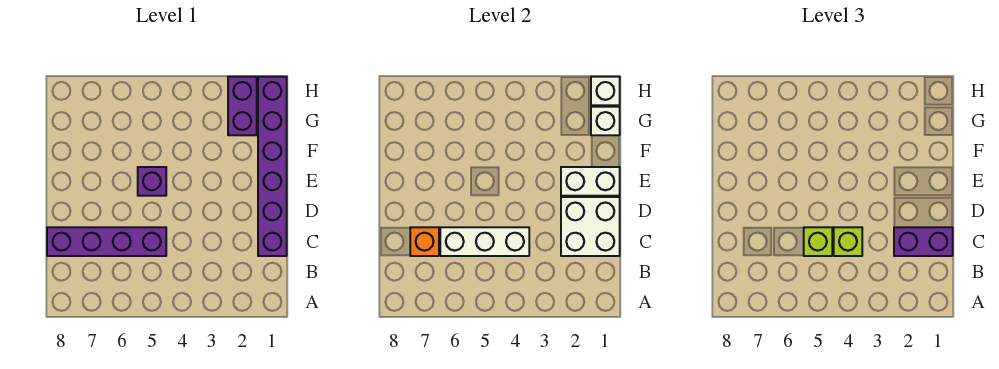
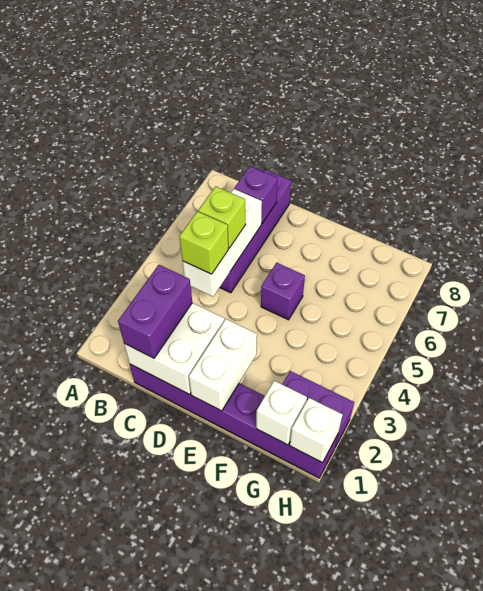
orange brick C7 level 2 -> purple brick C7 level 2

